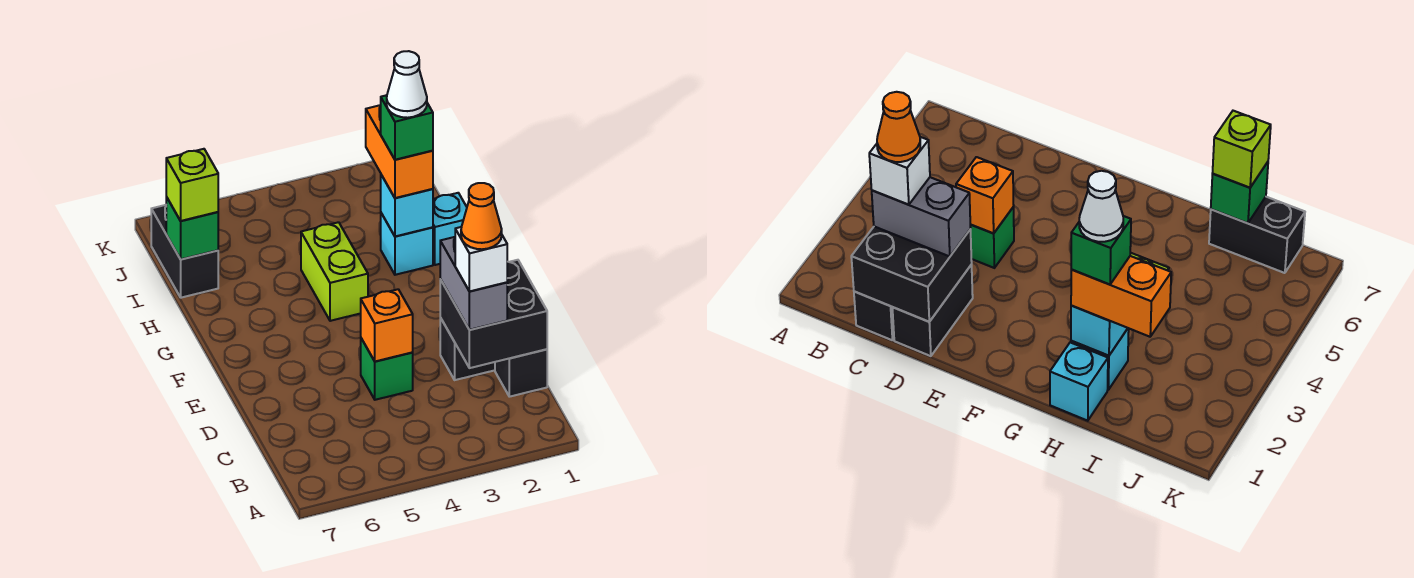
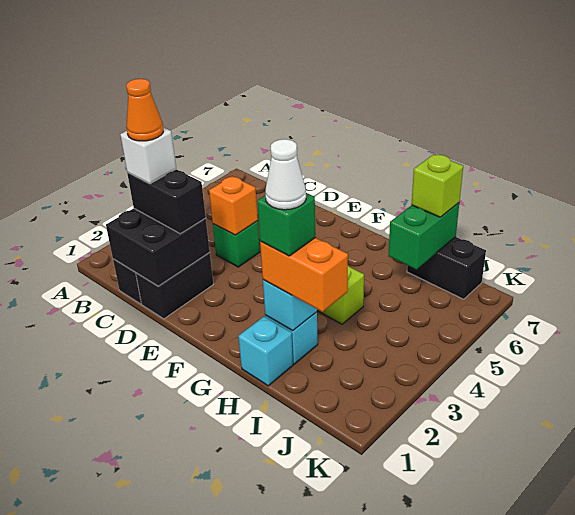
grey brick C2:D2 level 3 -> black brick C2:D2 level 3
green brick I7 level 2 -> green brick I6:I7 level 2

